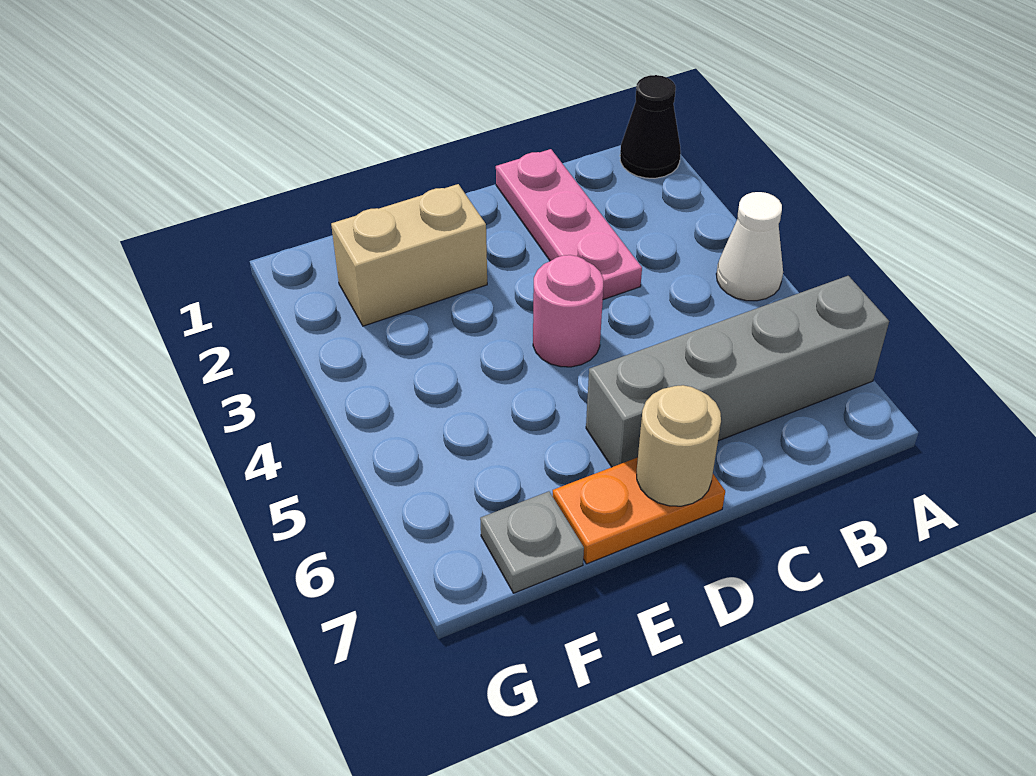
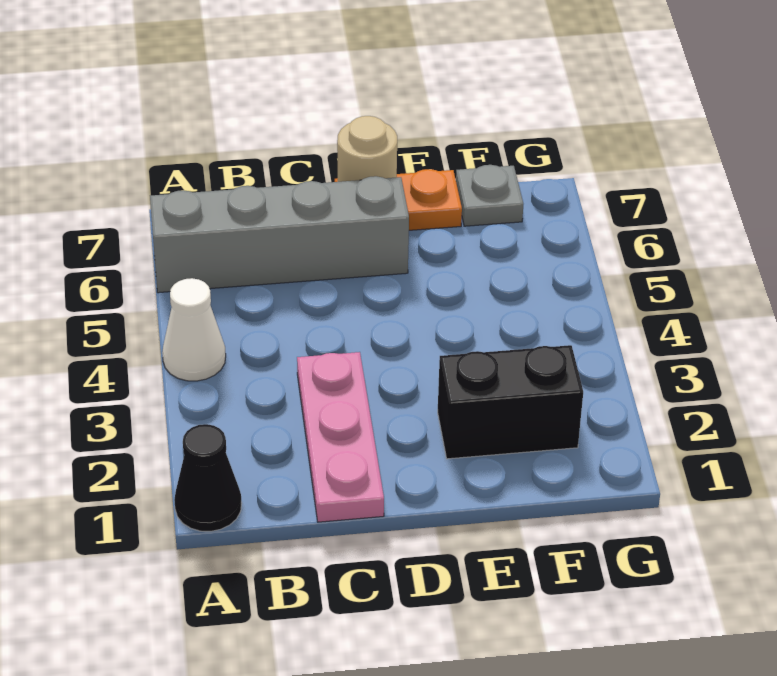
pink round brick D4 level 1 -> none
tan brick E2:F2 level 1 -> black brick E2:F2 level 1

